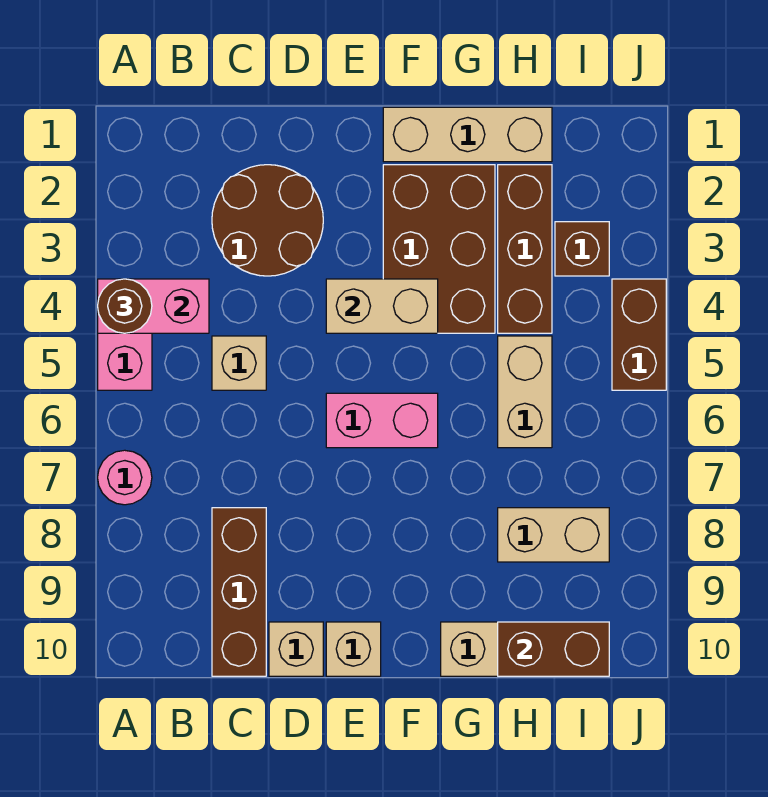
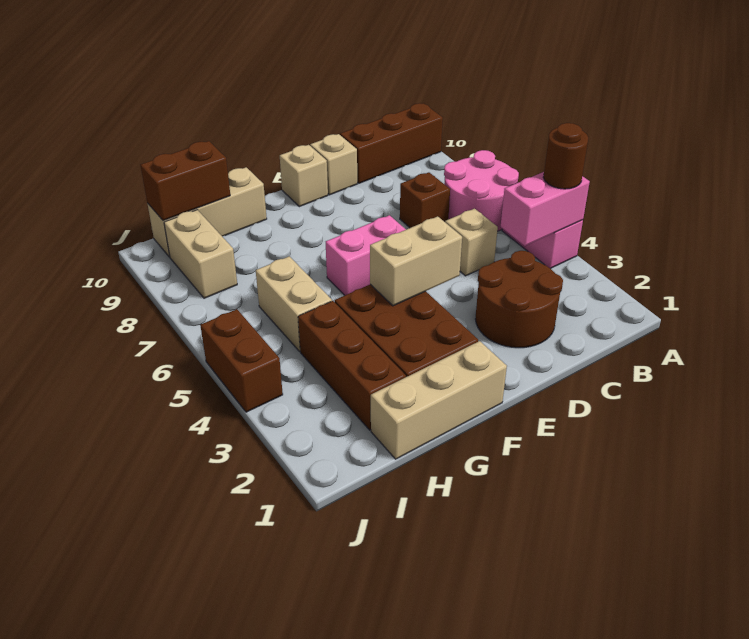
pink round brick A7 level 1 -> pink round brick A6:B7 level 1
brown brick C8:C10 level 1 -> brown brick A10:C10 level 1
tan brick H8:I8 level 1 -> tan brick I8:I9 level 1
brown brick I3 level 1 -> brown brick C7 level 1

